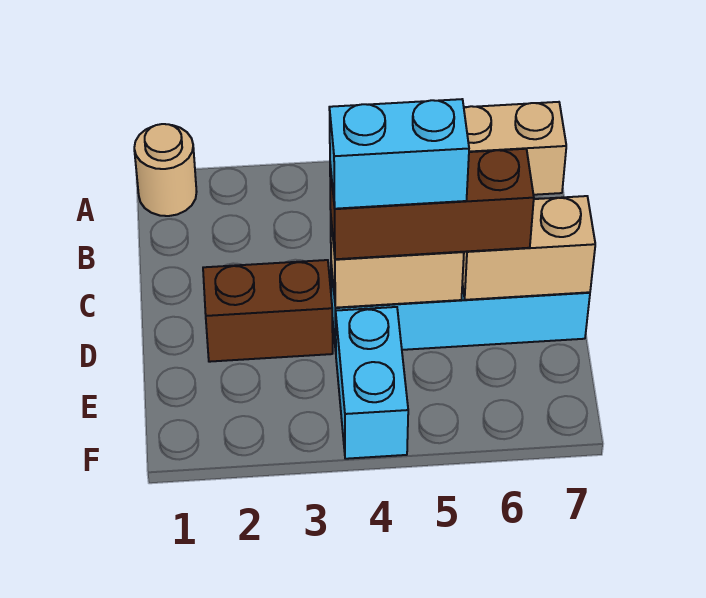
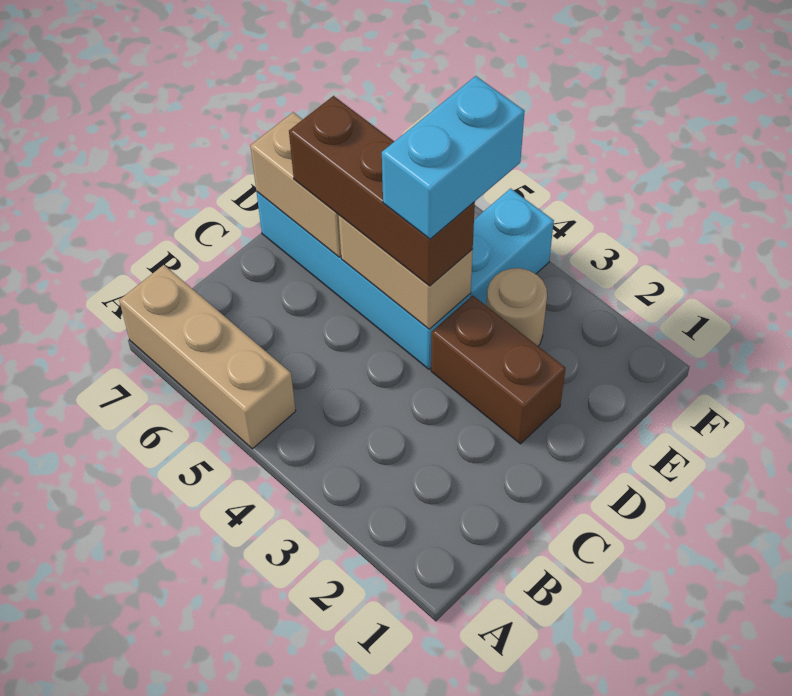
tan round brick A1 level 1 -> tan round brick E3 level 1
cyan brick D4:D5 level 4 -> cyan brick D4:E4 level 4

